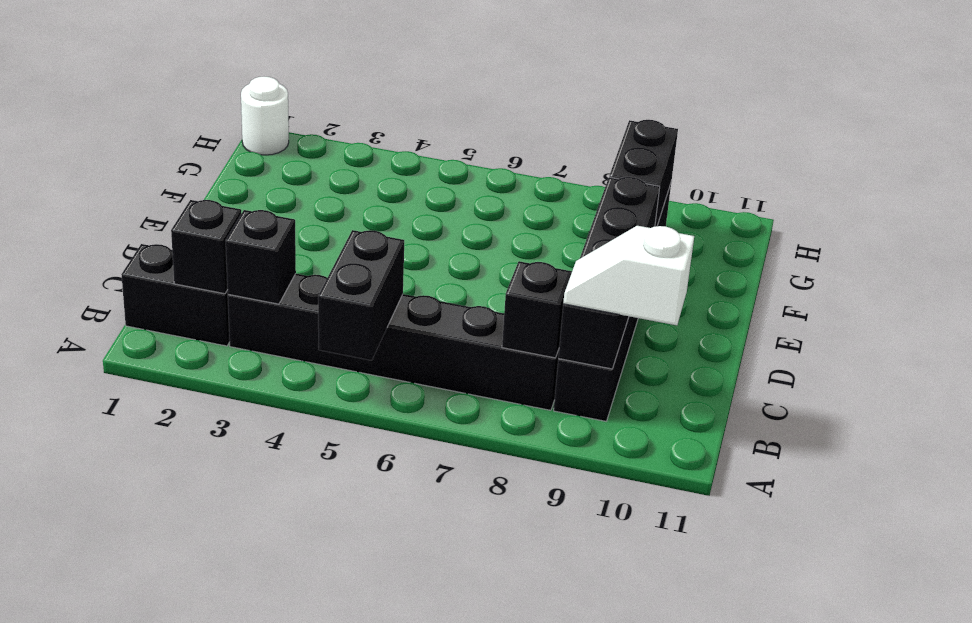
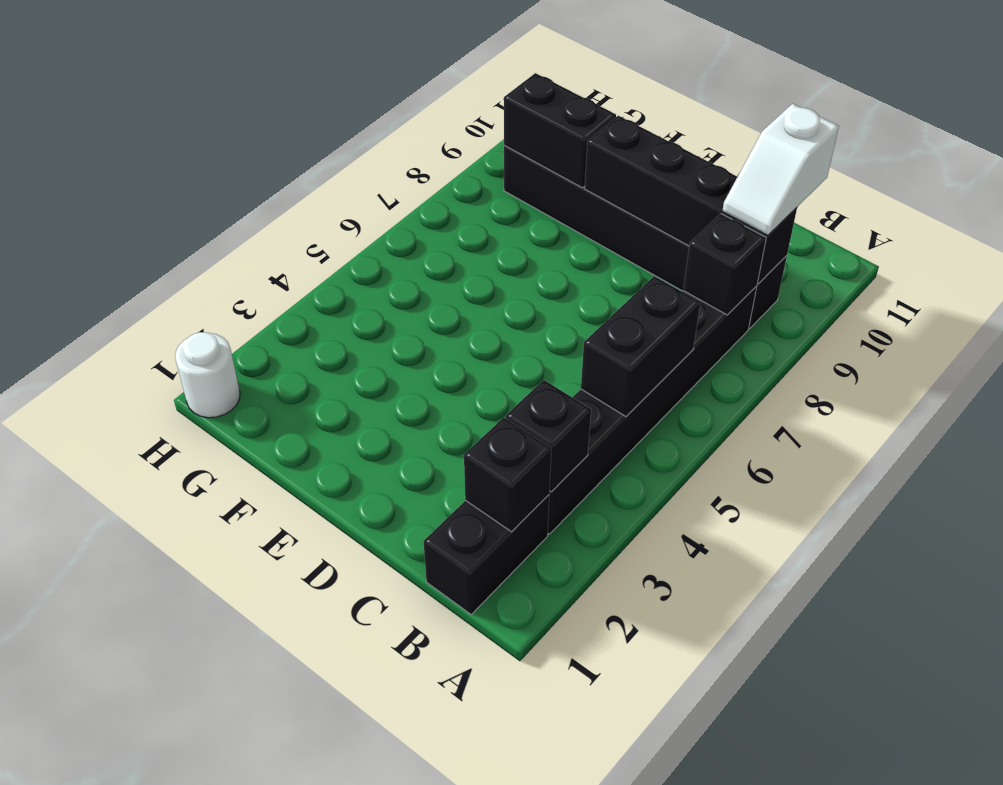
black brick A5:B5 level 2 -> black brick B5:B6 level 2

